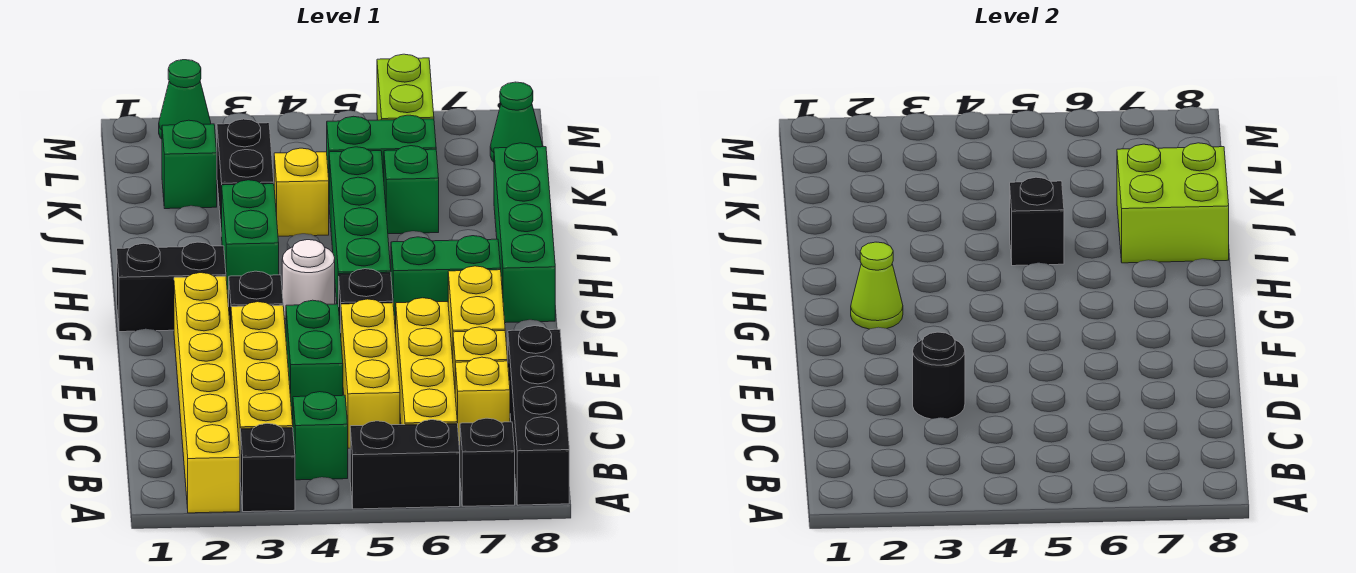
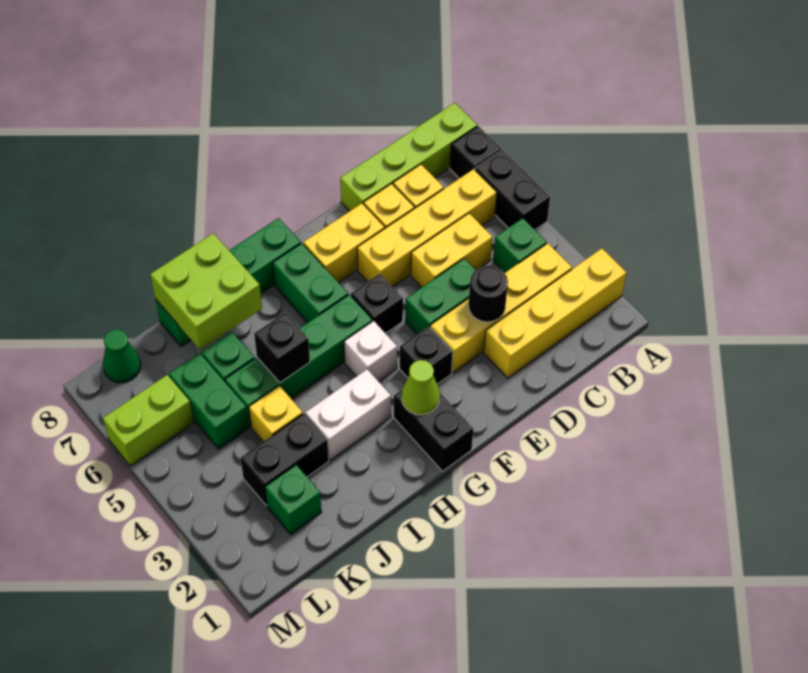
yellow brick A2:F2 level 1 -> yellow brick A2:D2 level 1
black brick A3 level 1 -> none
black brick A8:D8 level 1 -> lime brick A8:D8 level 1
yellow brick C5:E5 level 1 -> yellow brick C5:D5 level 1
white round brick G4 level 1 -> white brick G4 level 1
green brick H3:I3 level 1 -> white brick H3:I3 level 1
green cone M2 level 1 -> none

